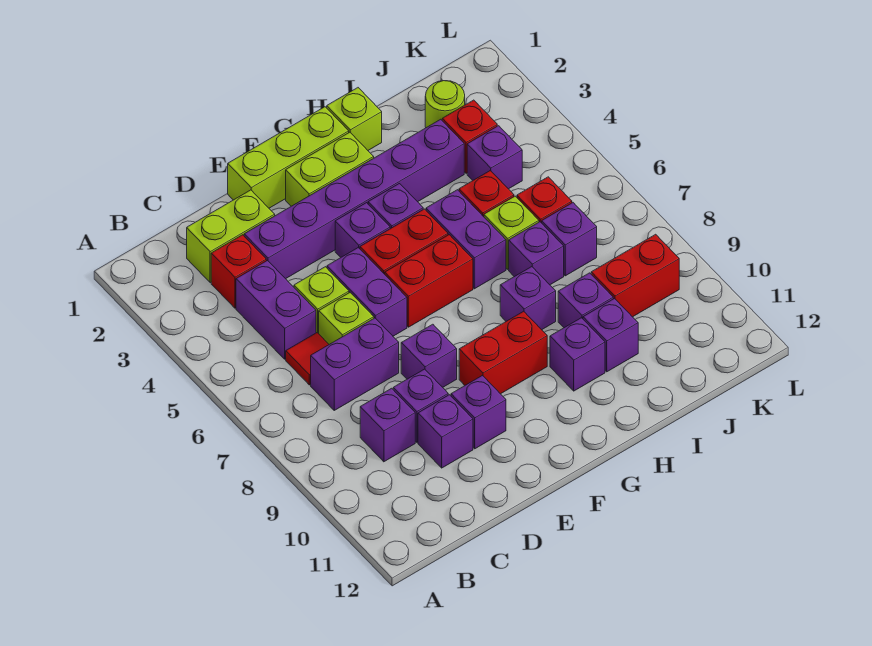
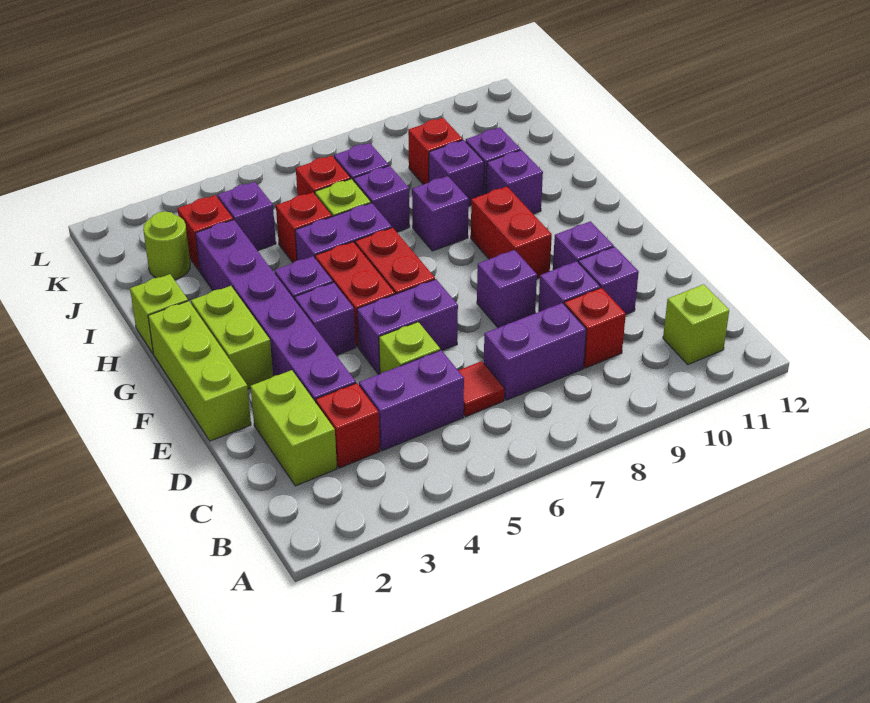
purple brick C7:D7 level 1 -> purple brick C7:C8 level 1
purple brick C9 level 1 -> red brick C9 level 1
lime brick D6 level 1 -> lime brick B11 level 1
red brick J9:K9 level 1 -> red brick J9 level 1

